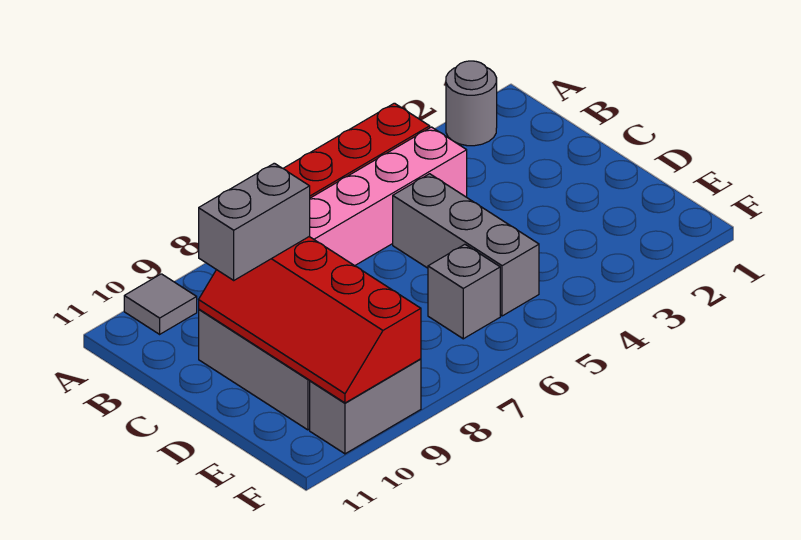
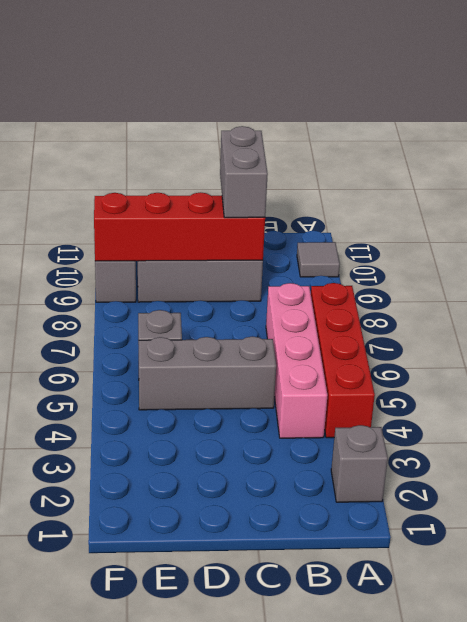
grey round brick A2 level 1 -> grey brick A2 level 1

